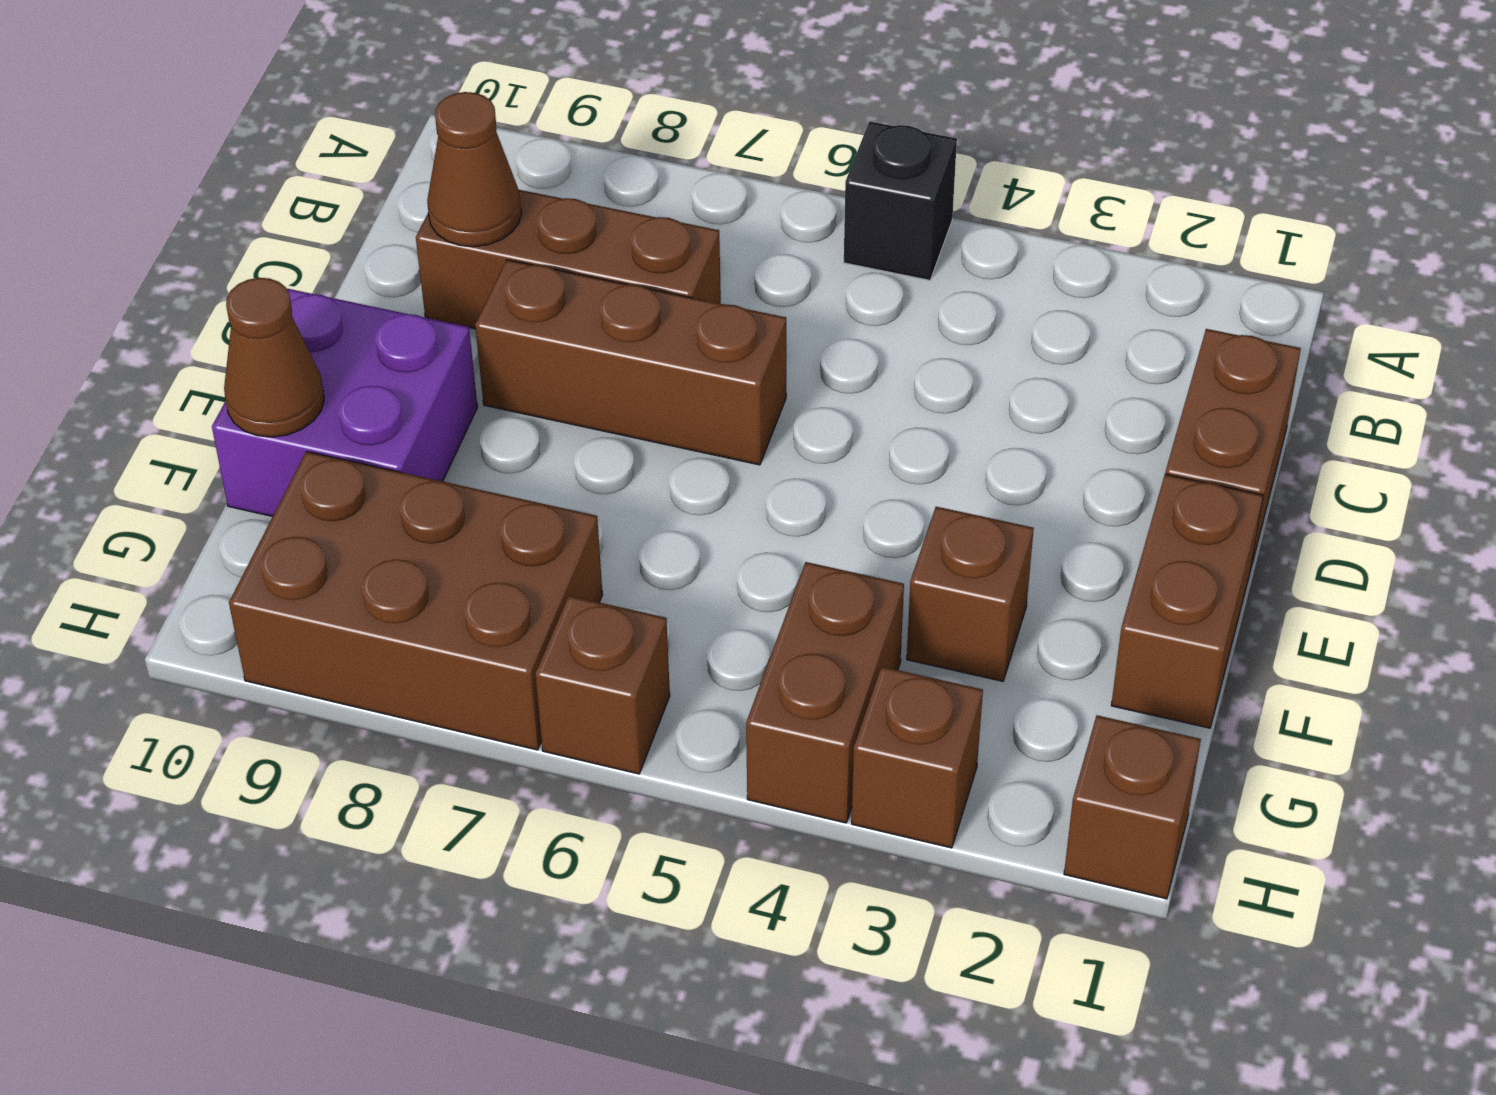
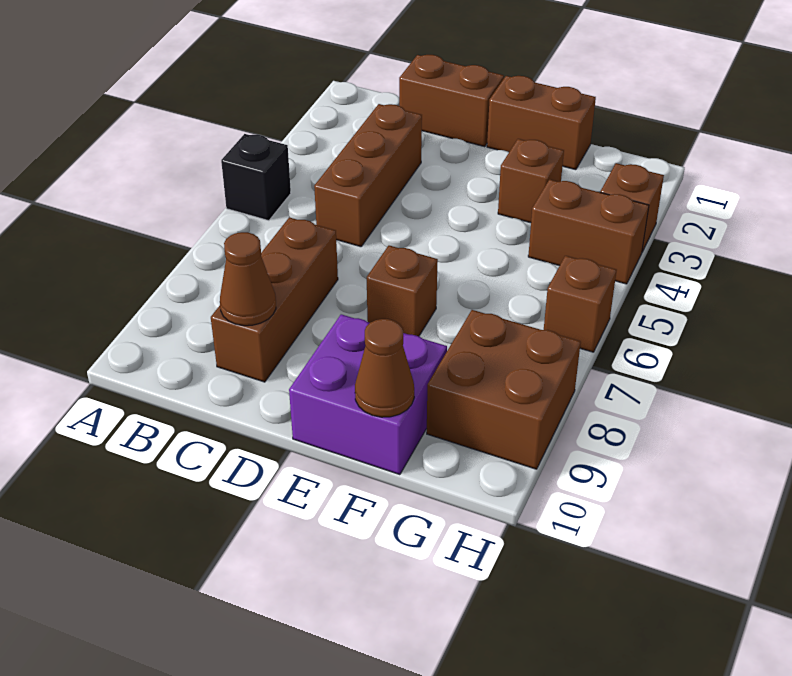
brown brick D6:D8 level 1 -> brown brick C3:C5 level 1
brown brick G7:H9 level 1 -> brown brick G8:H9 level 1
brown brick H1 level 1 -> brown brick E7 level 1

